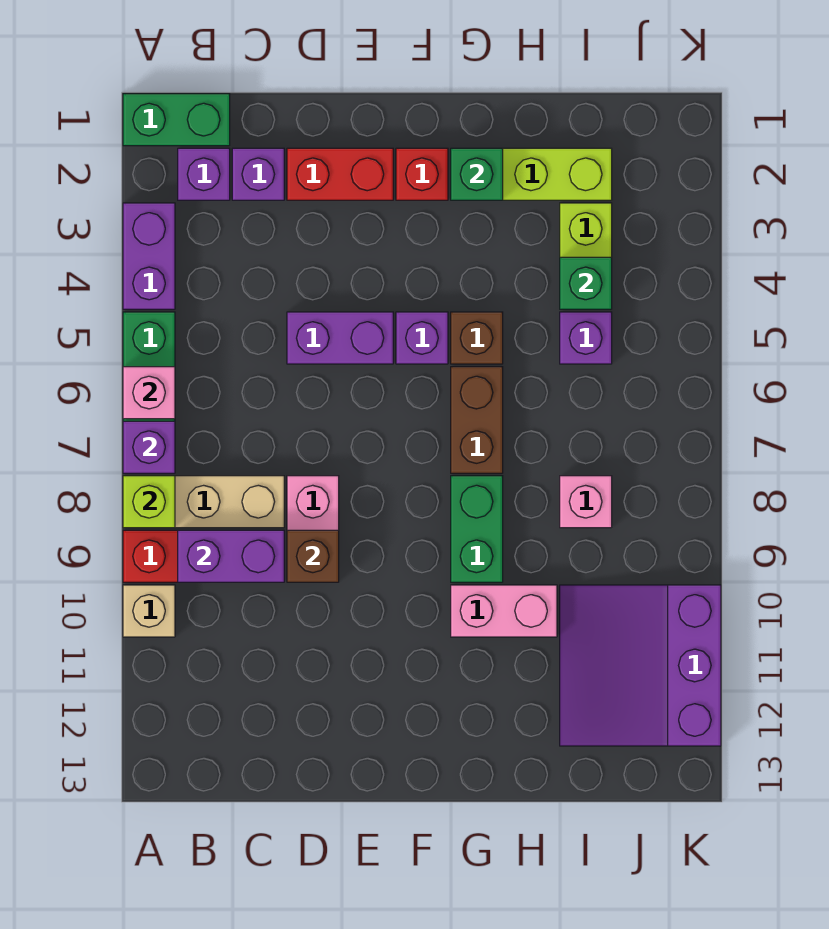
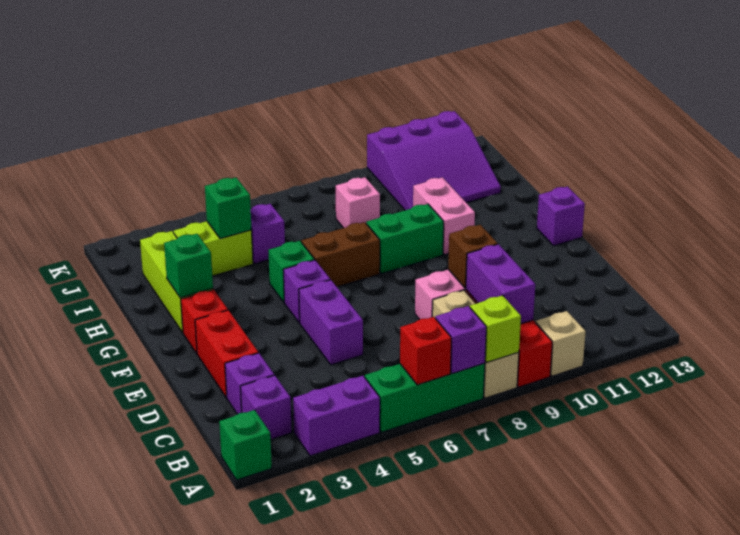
green brick A1:B1 level 1 -> green brick A1 level 1
pink brick A6 level 2 -> red brick A6 level 2
none -> purple brick F13 level 1
brown brick G5 level 1 -> green brick G5 level 1

